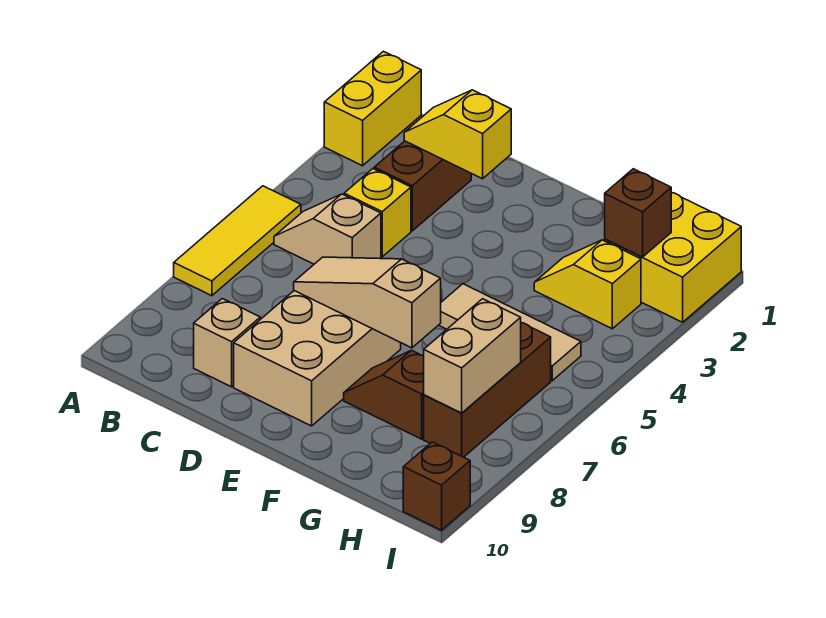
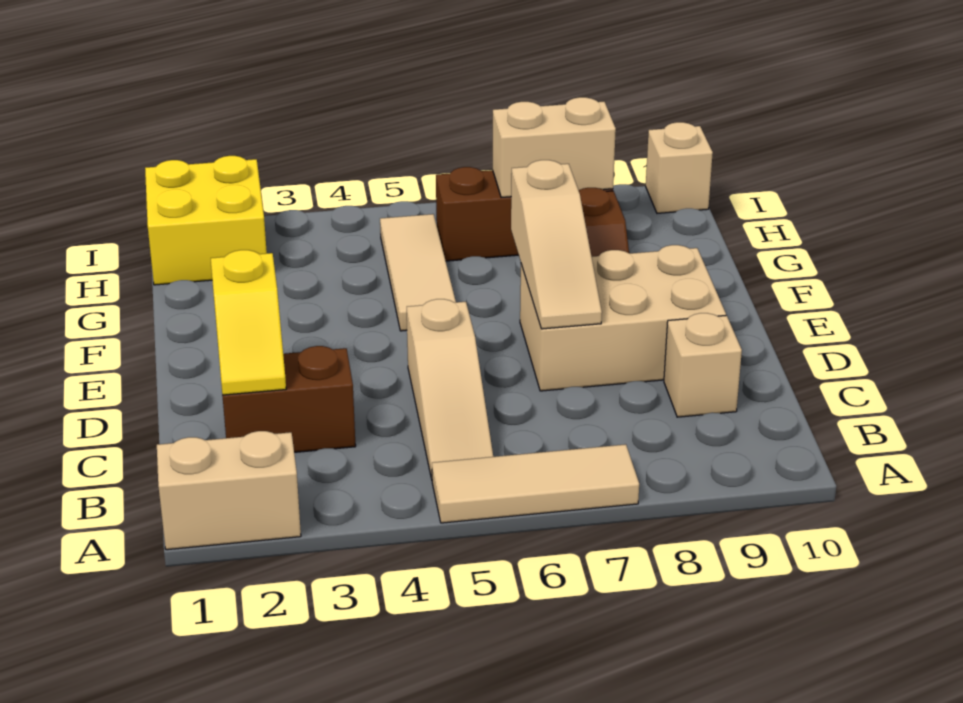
yellow brick A1:A2 level 1 -> tan brick A1:A2 level 1
yellow tile A5:A7 level 1 -> tan tile A5:A7 level 1
tan slope B5:C5 level 1 top C -> tan slope B5:D5 level 1 top D
yellow brick C4 level 1 -> none
yellow slope G3:H3 level 1 top H -> none
brown brick H2 level 2 -> none
brown brick I10 level 1 -> tan brick I10 level 1

